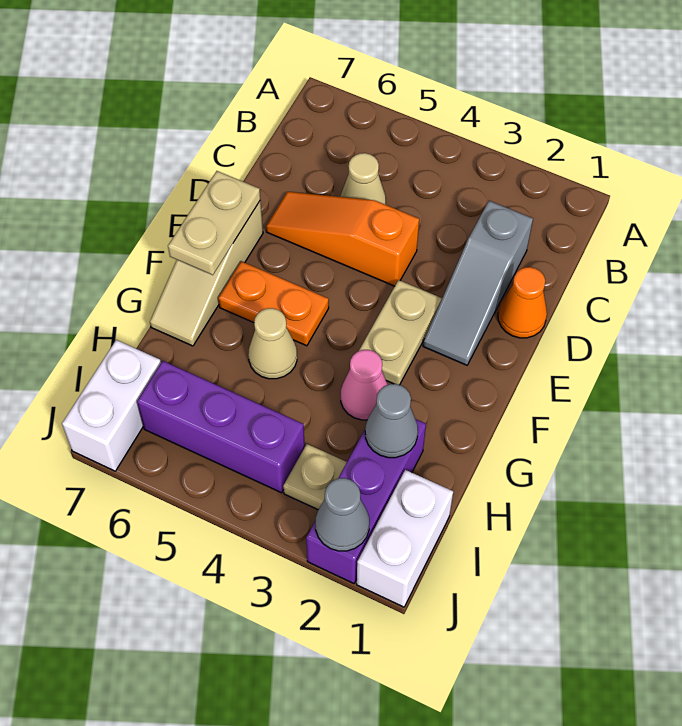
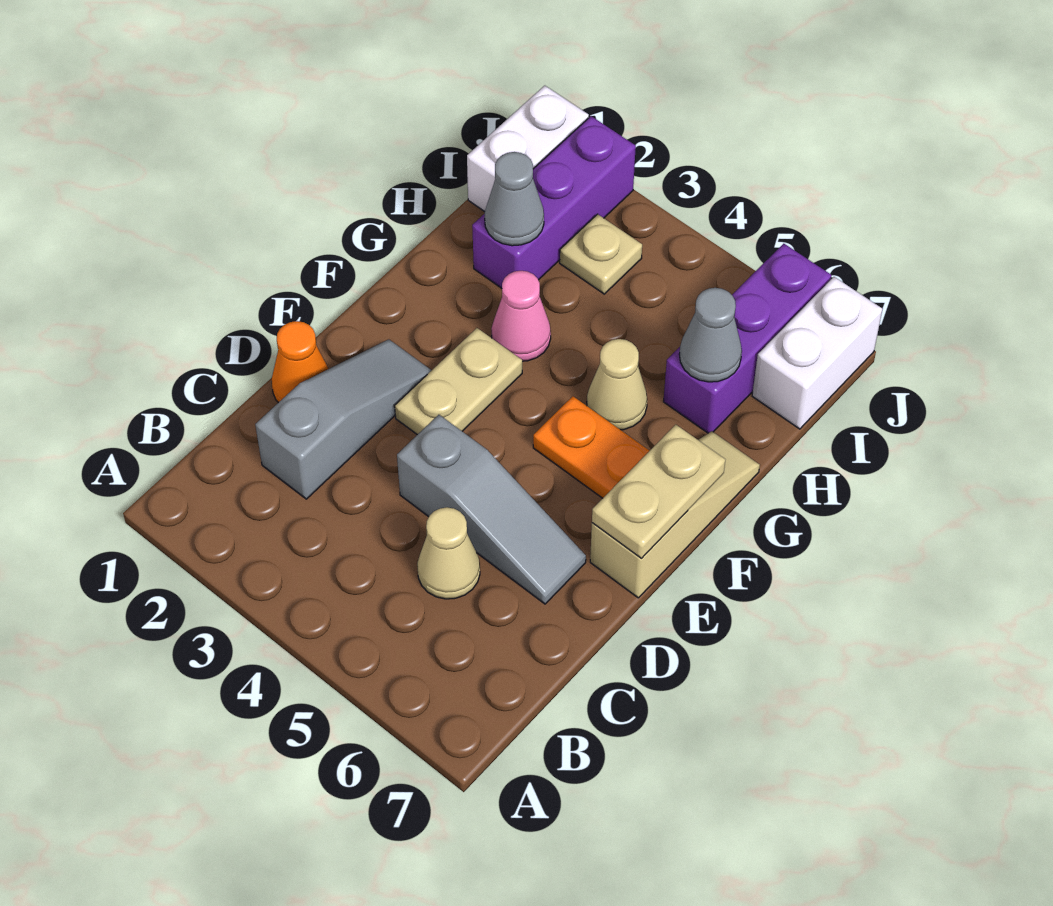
orange slope D4:D6 level 1 top 4 -> grey slope D4:D6 level 1 top 4
purple brick I4:I6 level 1 -> purple brick H6:J6 level 1
grey cone J2 level 2 -> grey cone H6 level 2

